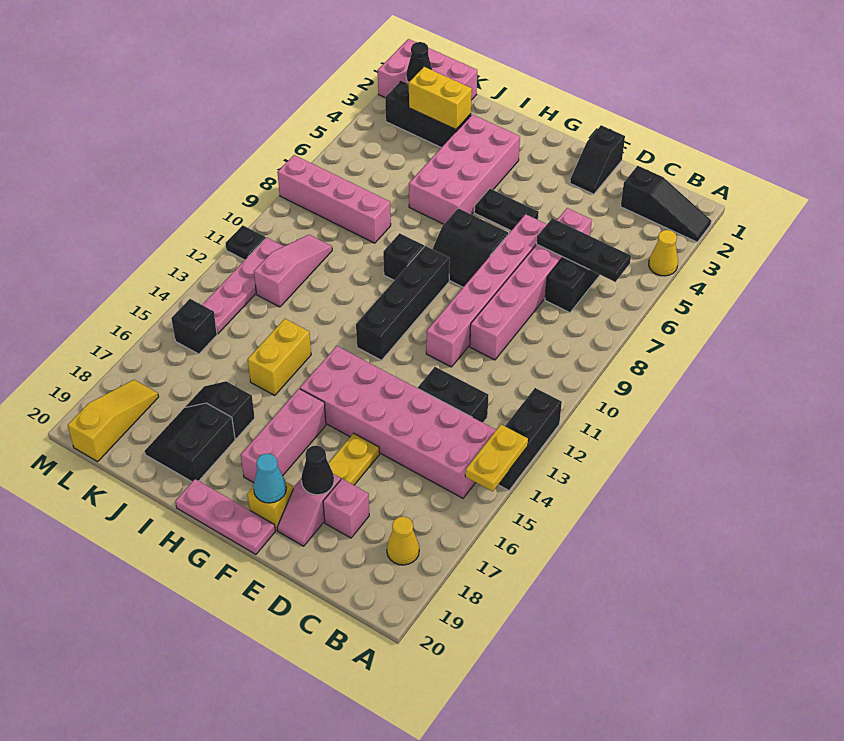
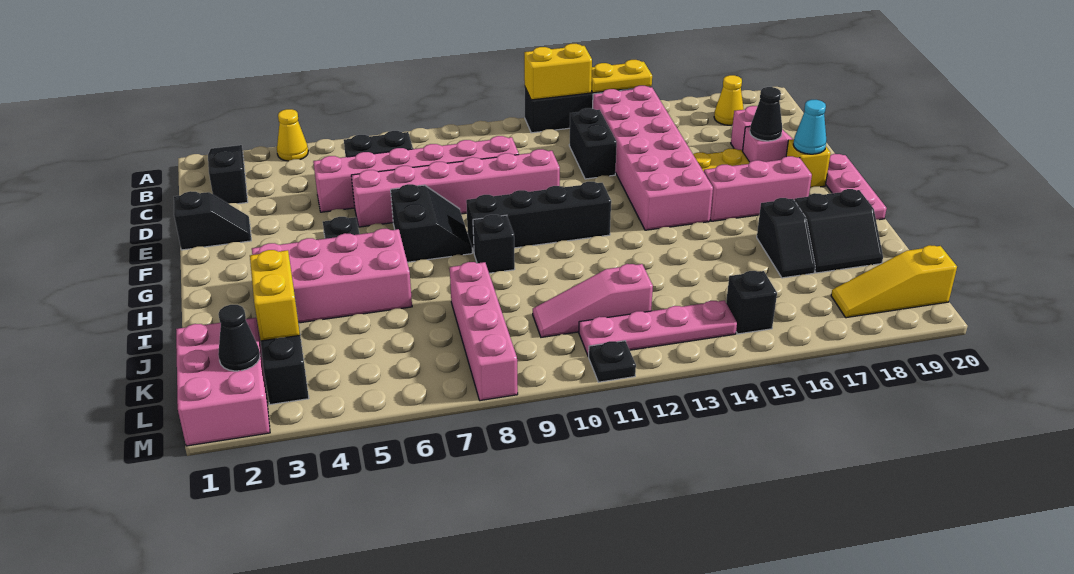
black plate B6:D6 level 2 -> none
yellow brick I14:I15 level 1 -> yellow brick A12:A13 level 2

